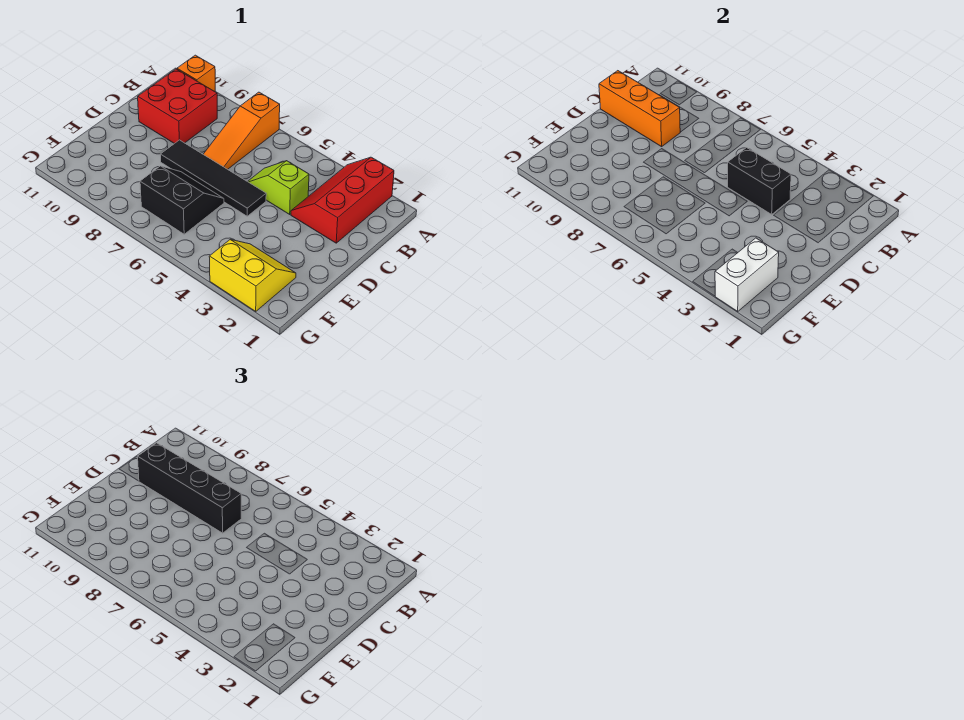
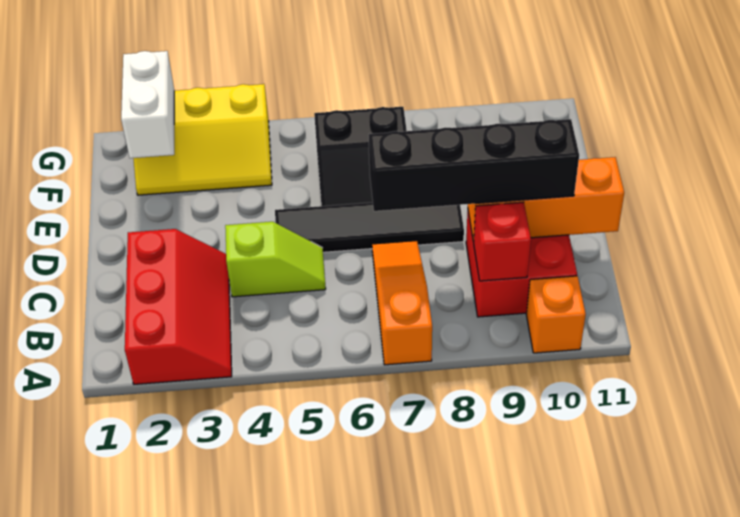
none -> red brick B9 level 2
black brick C4:C5 level 2 -> none
yellow slope F2:G3 level 1 top G -> yellow slope F2:G4 level 1 top G

